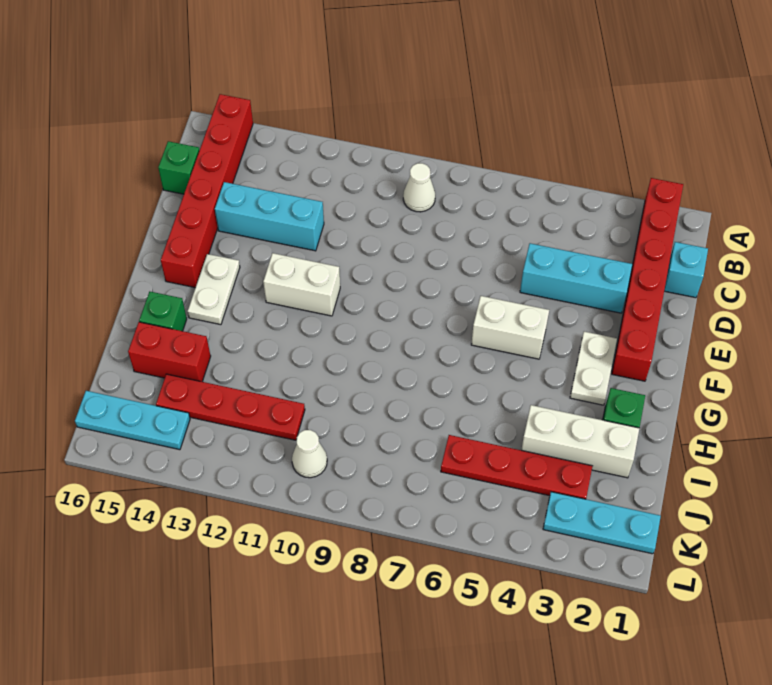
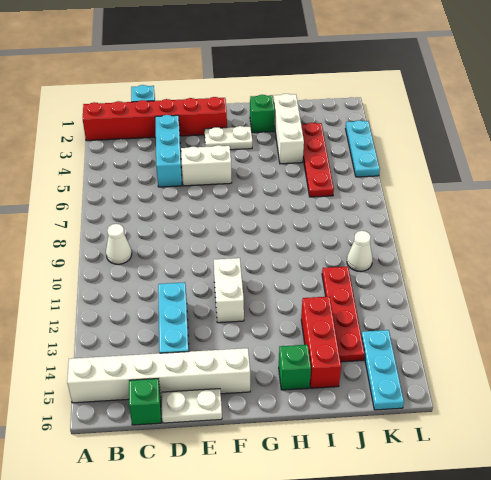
red brick A15:F15 level 1 -> white brick A15:F15 level 1
white brick F5:F6 level 1 -> white brick E5:F5 level 1
white plate F14:G14 level 1 -> white plate D16:E16 level 1
red brick I14:I15 level 1 -> red brick I13:I15 level 1
cyan plate K1:K3 level 1 -> cyan plate L3:L5 level 1

